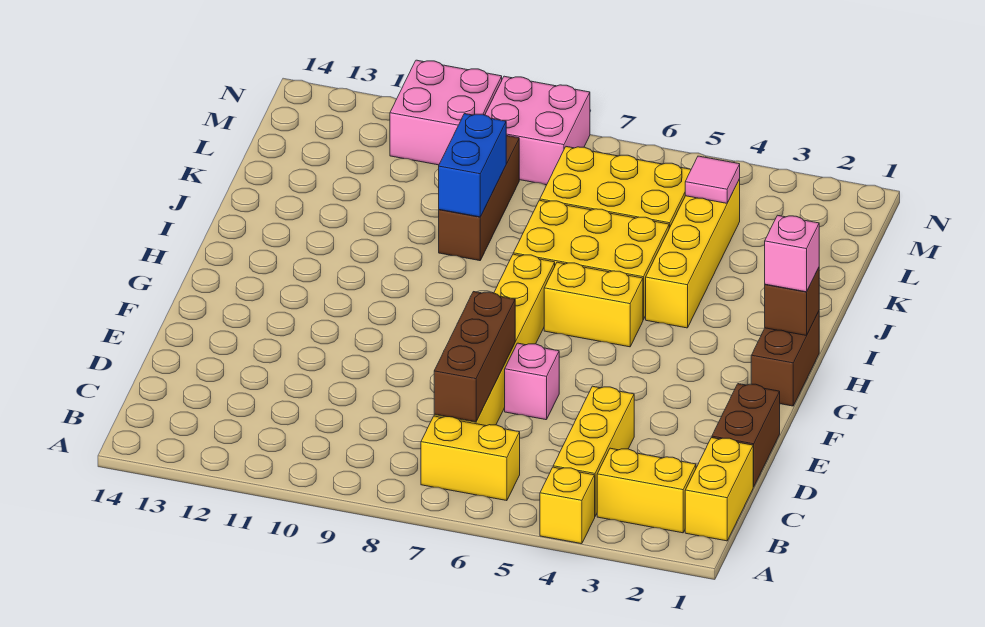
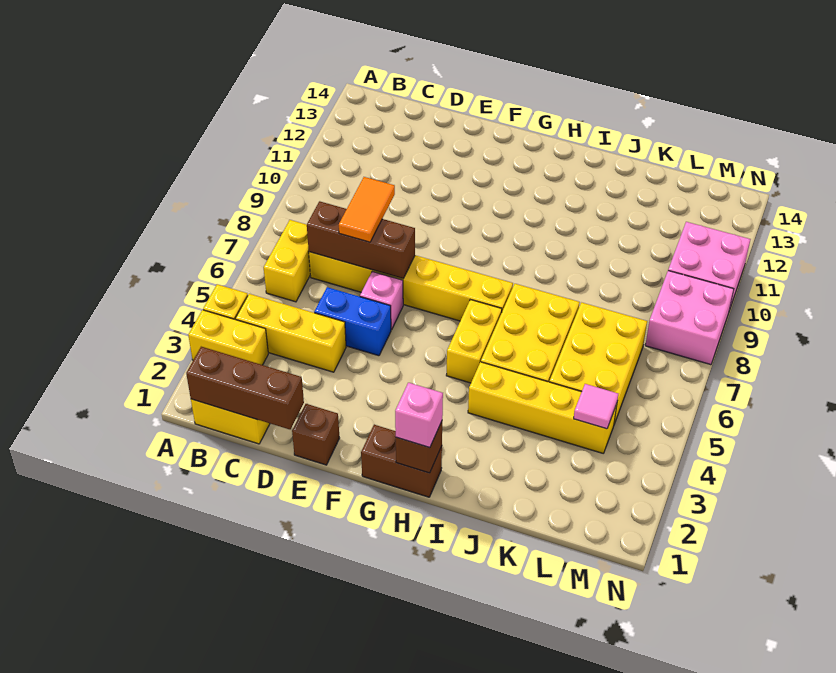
yellow brick B2:B3 level 1 -> yellow brick A3:B3 level 1
brown brick D1:E1 level 1 -> brown brick E1 level 1
none -> orange tile D7:D8 level 3
brown brick J9:L9 level 1 -> brown brick B1:D1 level 2
blue brick J9:K9 level 2 -> blue brick D5:E5 level 1

